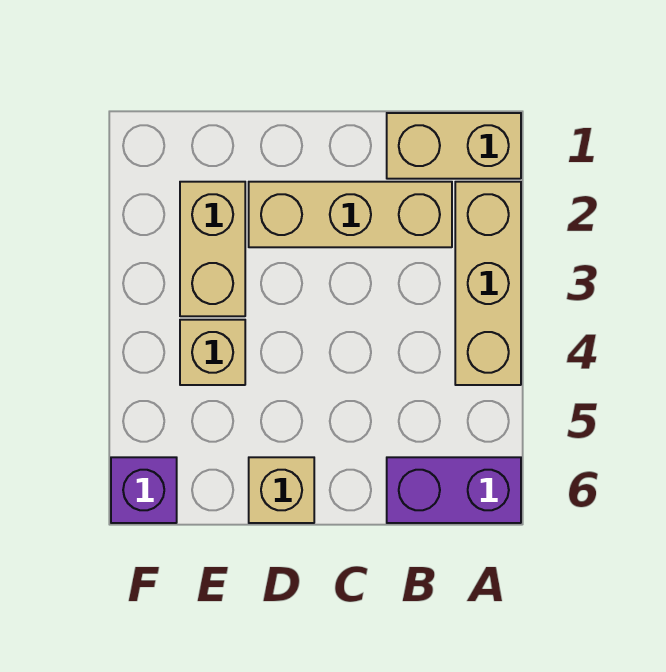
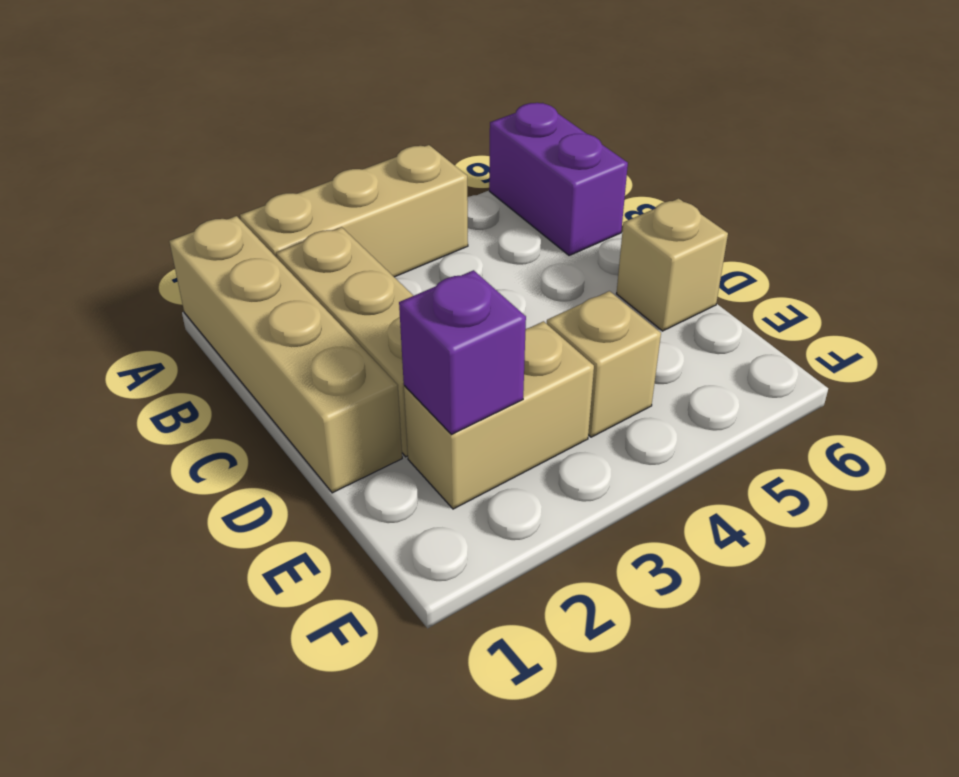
tan brick A1:B1 level 1 -> tan brick A1:D1 level 1
purple brick F6 level 1 -> purple brick E2 level 2

